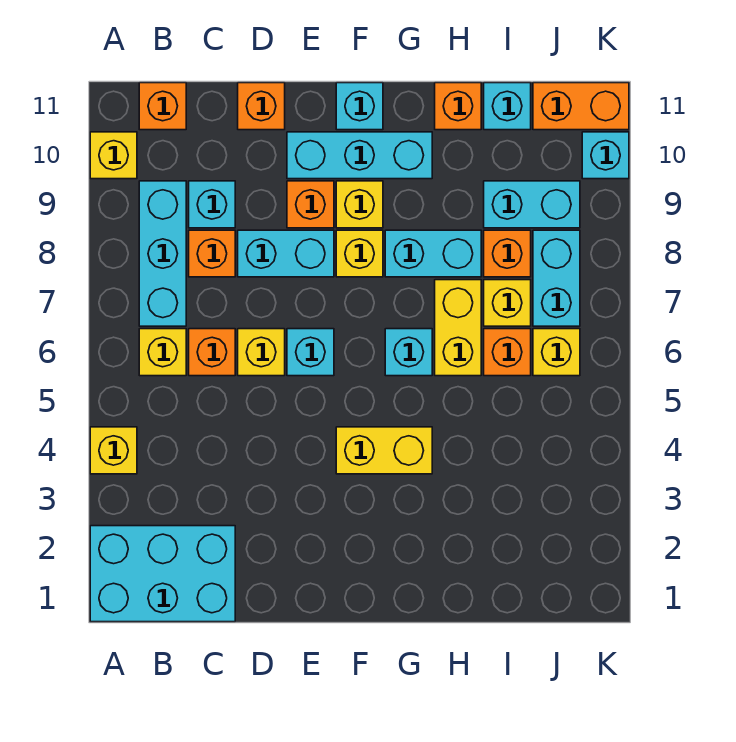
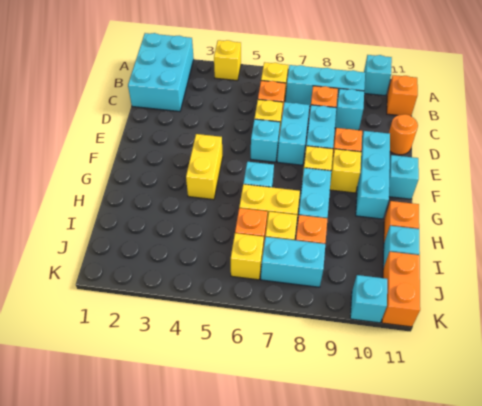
yellow brick A10 level 1 -> cyan brick A10 level 1
orange brick D11 level 1 -> orange round brick D11 level 1
cyan brick I9:J9 level 1 -> cyan brick D7:E7 level 1

